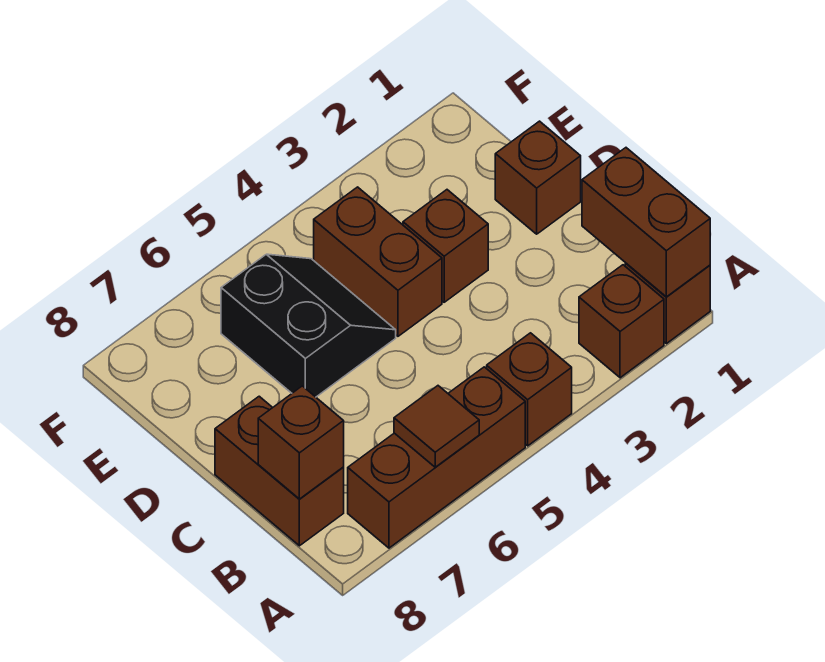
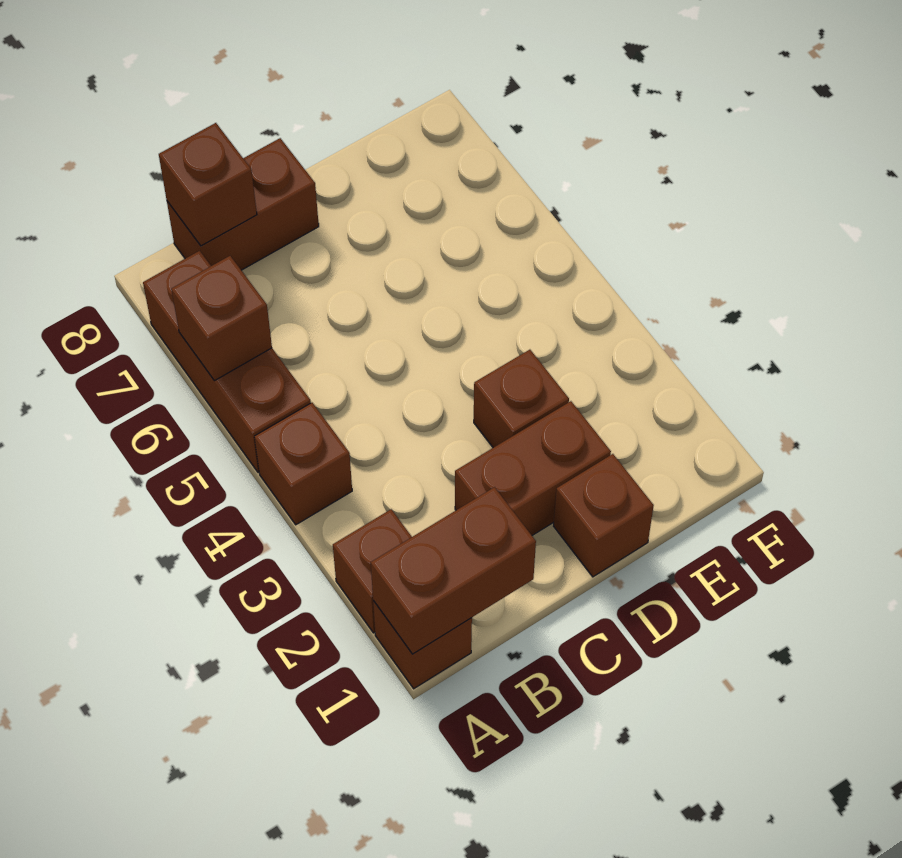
brown tile A6 level 2 -> brown brick A6 level 2
brown brick D4:E4 level 1 -> brown brick C2:D2 level 1
black slope D5:E6 level 1 top 6 -> none

